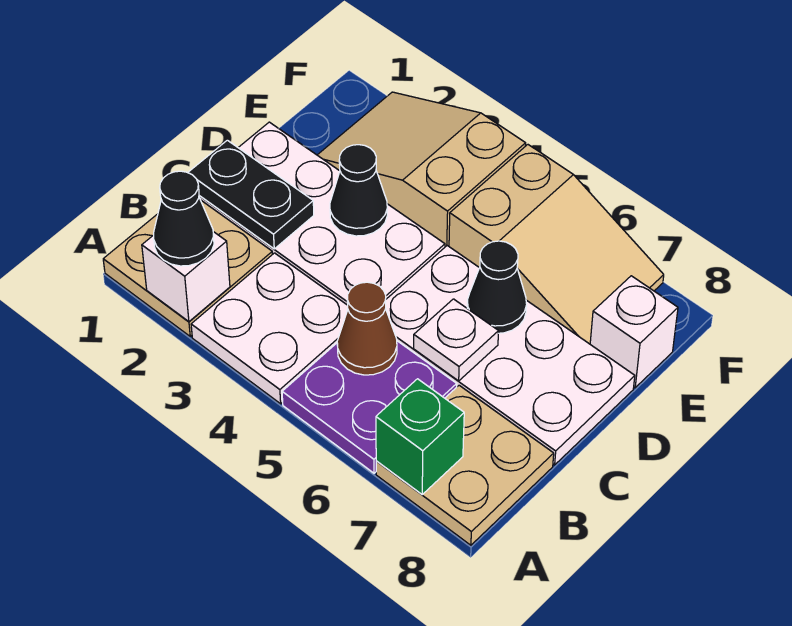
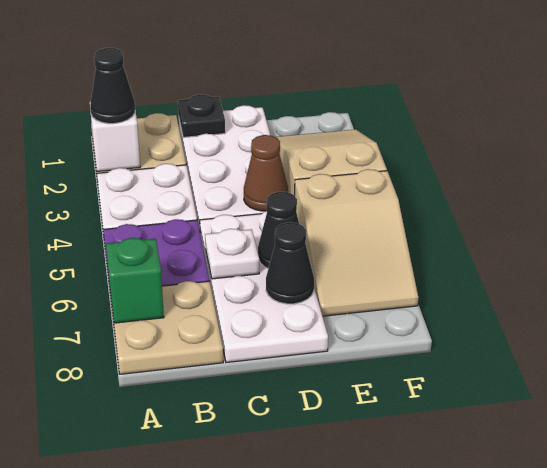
brown cone B5 level 2 -> brown cone D4 level 2
black plate C1:C2 level 2 -> black plate C1 level 2
black cone D3 level 2 -> black cone D7 level 2
white brick E8 level 1 -> none

